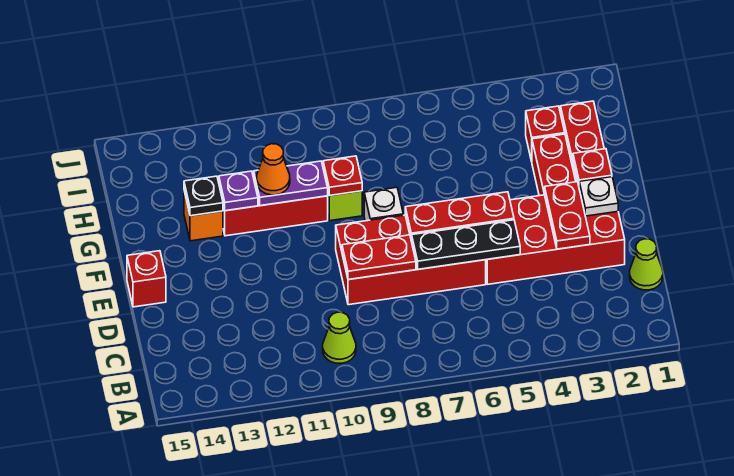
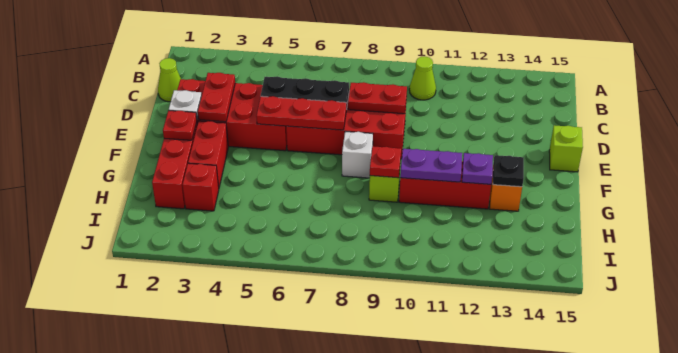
red brick E15 level 1 -> lime brick E15 level 1
orange cone G11 level 3 -> none

